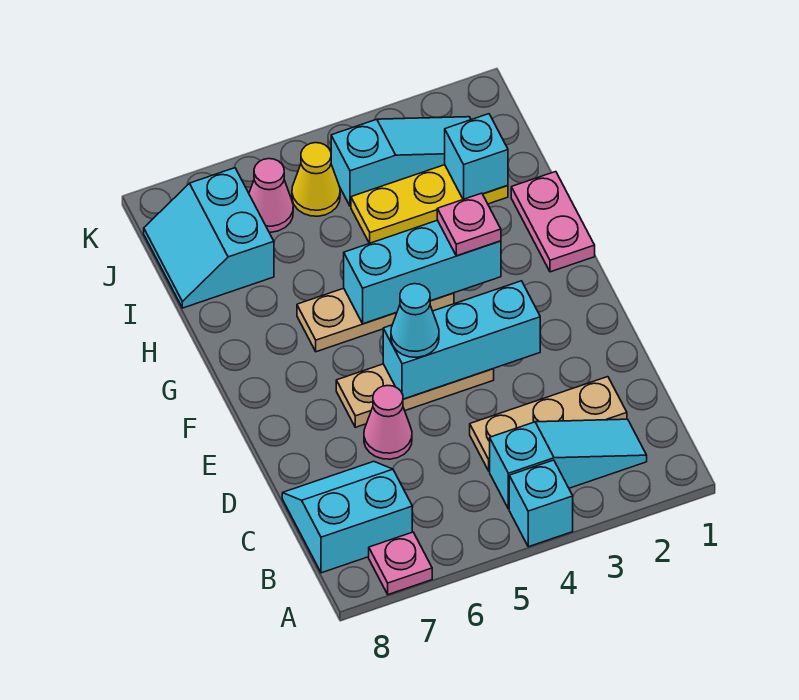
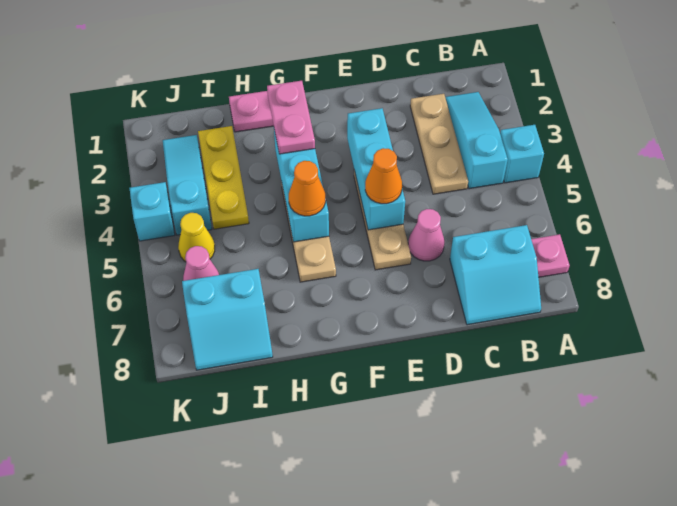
cyan slope B7:C8 level 1 top B -> cyan slope B7:C8 level 1 top 7
cyan cone E5 level 3 -> orange cone E5 level 3
pink plate G3 level 3 -> pink plate G2:G3 level 3
none -> orange cone G5 level 3
cyan brick I2 level 2 -> cyan brick K4 level 1

